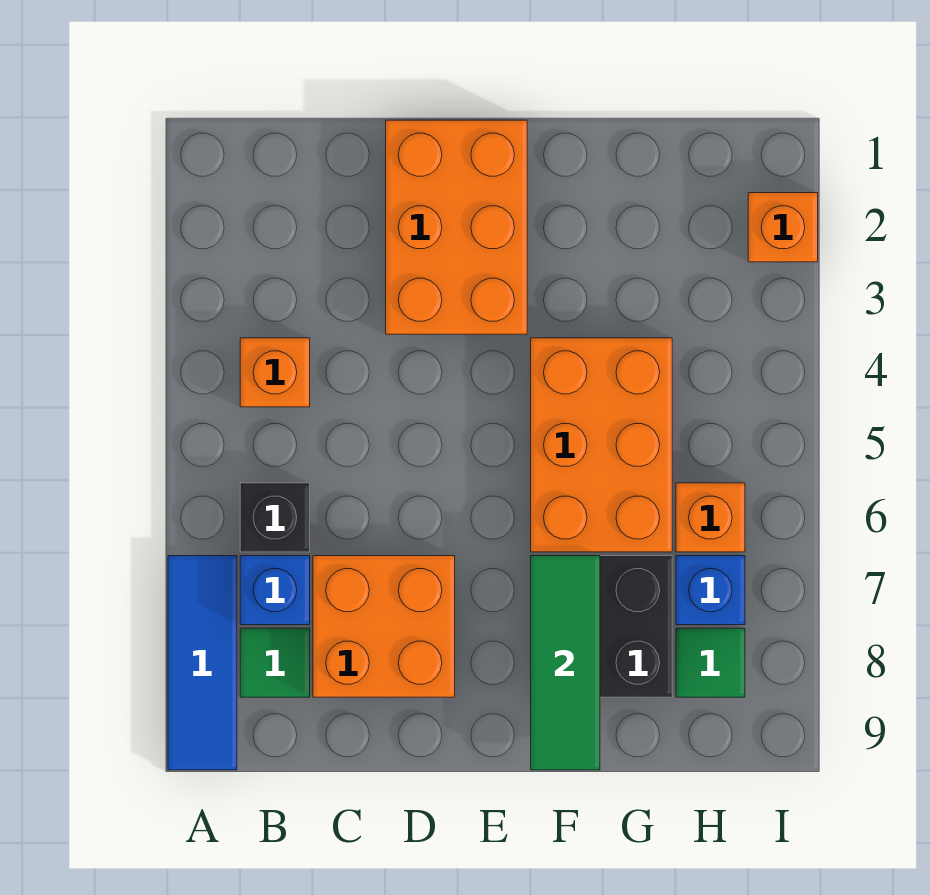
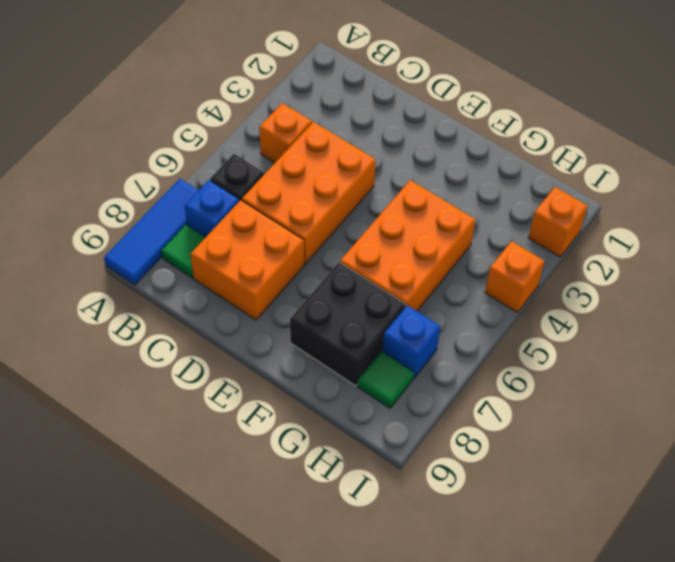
orange brick D1:E3 level 1 -> orange brick C4:D6 level 1
green tile F7:F9 level 2 -> none
orange brick H6 level 1 -> orange brick I4 level 1

